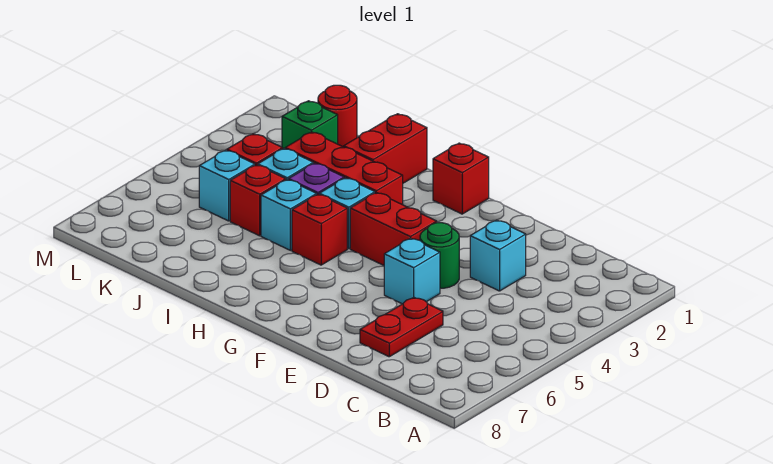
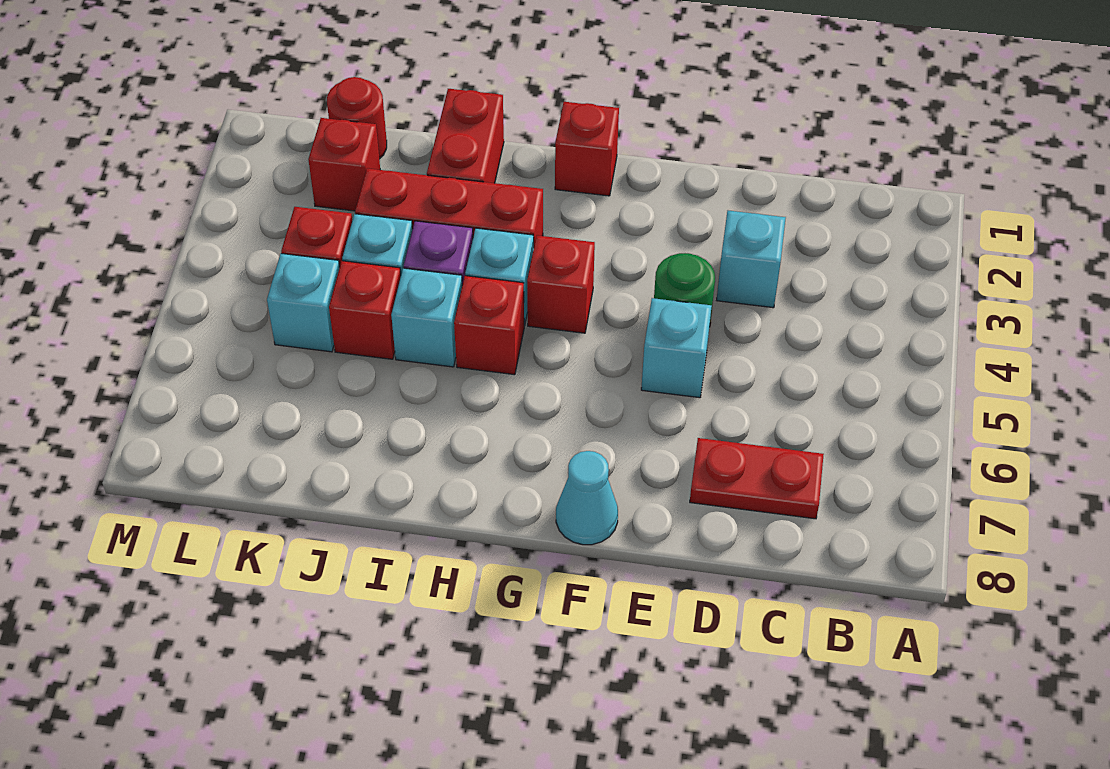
red plate D6:D7 level 1 -> red plate C7:D7 level 1
red brick F4:G4 level 1 -> red brick G4 level 1
none -> cyan cone F8 level 1
green brick K2 level 1 -> red brick K2 level 1

